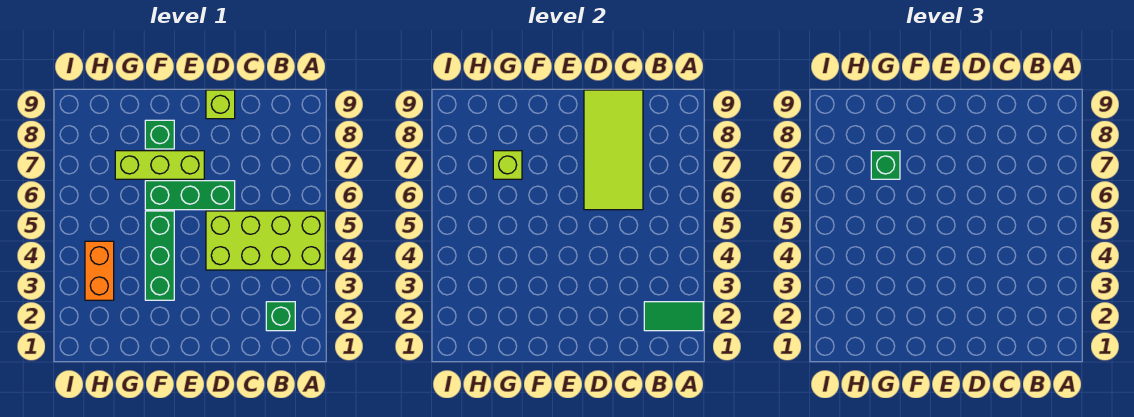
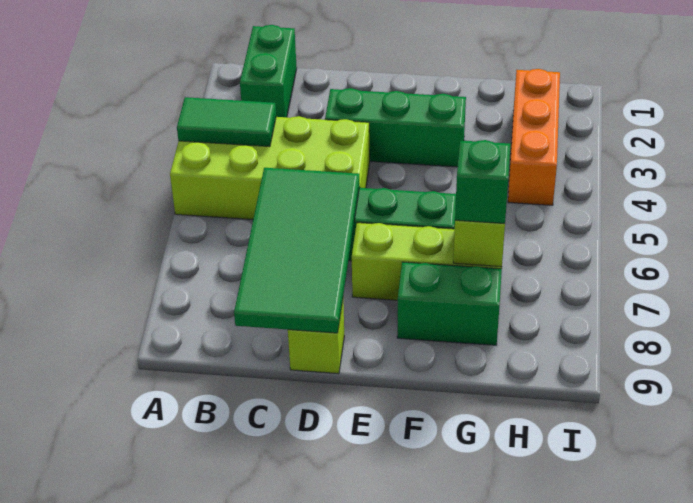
green tile A2:B2 level 2 -> green tile A4:B4 level 2
green brick B2 level 1 -> green brick B1:B2 level 1
lime tile C6:D9 level 2 -> green tile C6:D9 level 2
green brick F3:F5 level 1 -> green brick D3:F3 level 1
green brick F8 level 1 -> green brick F8:G8 level 1
orange brick H3:H4 level 1 -> orange brick H2:H4 level 1

